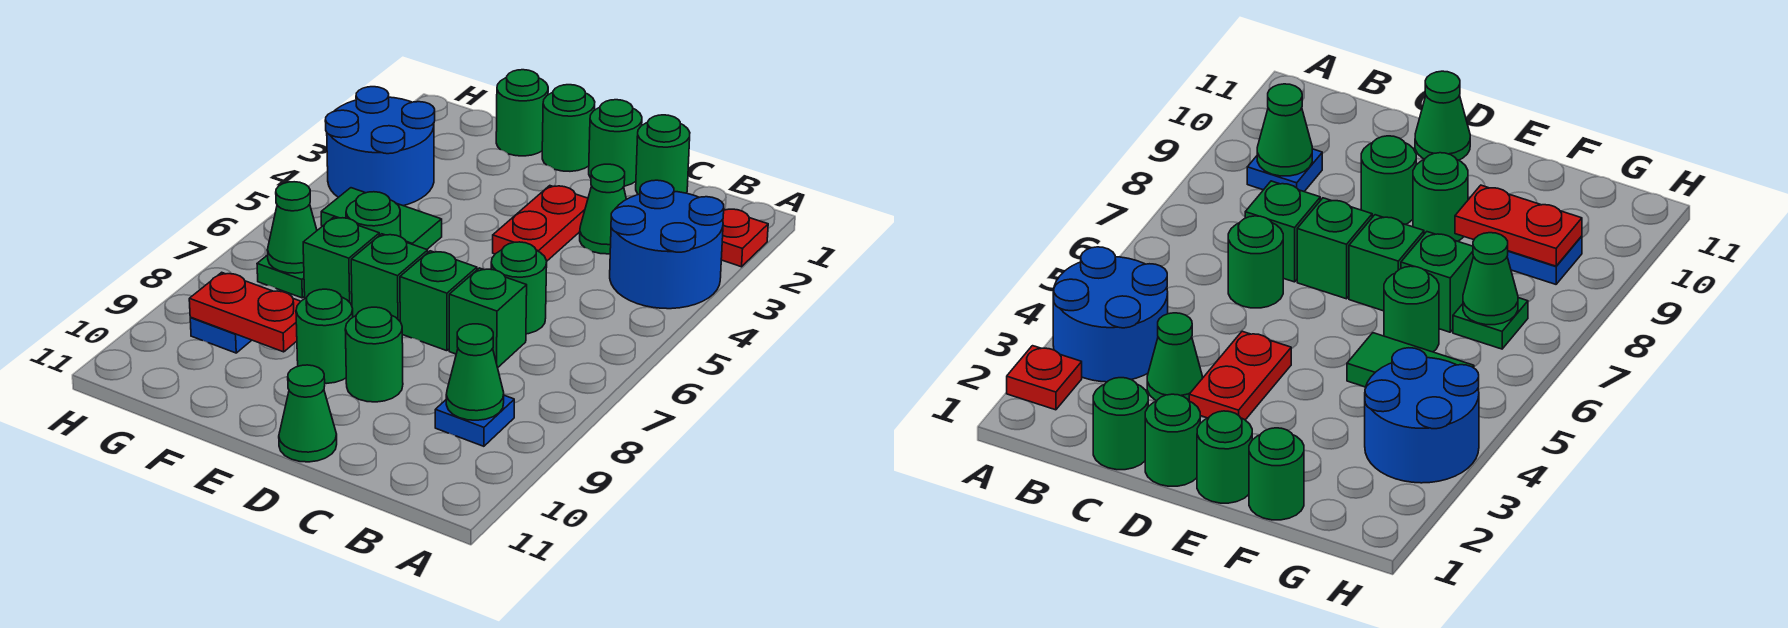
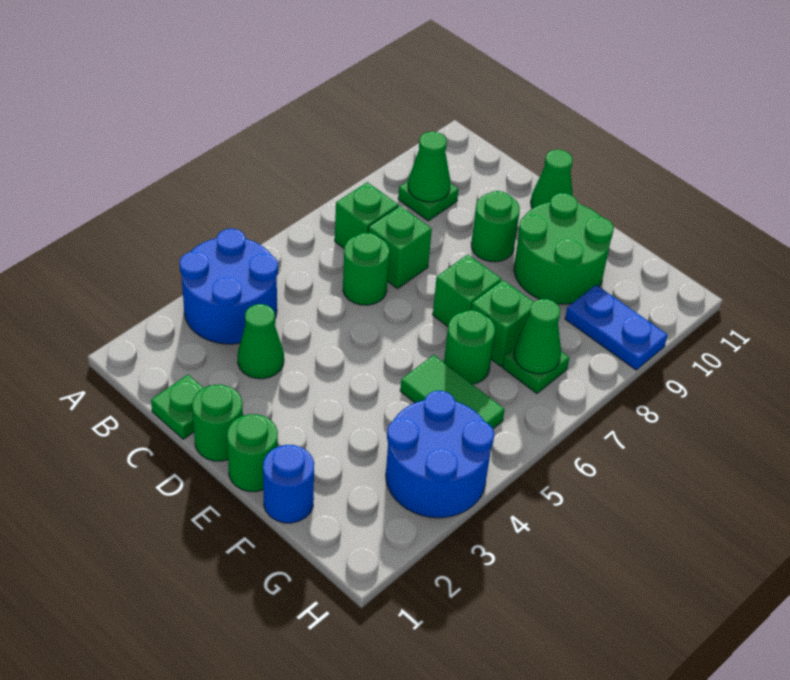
red plate A2 level 1 -> none
blue plate B9 level 1 -> green plate B9 level 1
green round brick C1 level 1 -> green plate C1 level 1
red plate D3:D4 level 1 -> none
green brick D7 level 1 -> green brick B7 level 1
green round brick E9 level 1 -> green round brick E9:F10 level 1
green round brick F1 level 1 -> blue round brick F1 level 1
red plate F9:G9 level 2 -> none
blue plate G9 level 1 -> blue plate G9:H9 level 1

